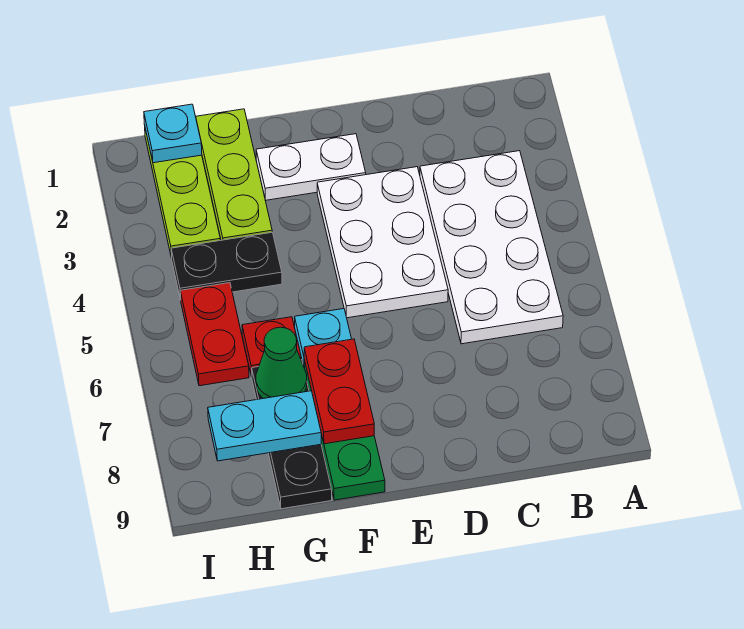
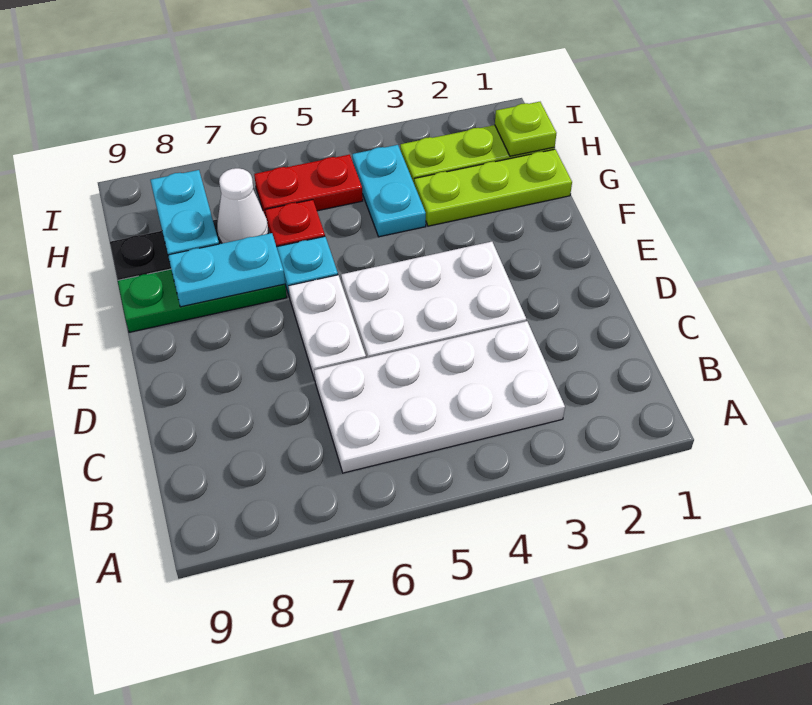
white plate E2:F2 level 1 -> white plate D6:E6 level 1
red plate F7:F8 level 2 -> cyan plate F7:F8 level 2
black plate G4:H4 level 1 -> cyan plate G4:H4 level 1
green cone G7 level 2 -> white cone G7 level 2
cyan plate H1 level 2 -> lime plate H1 level 2

